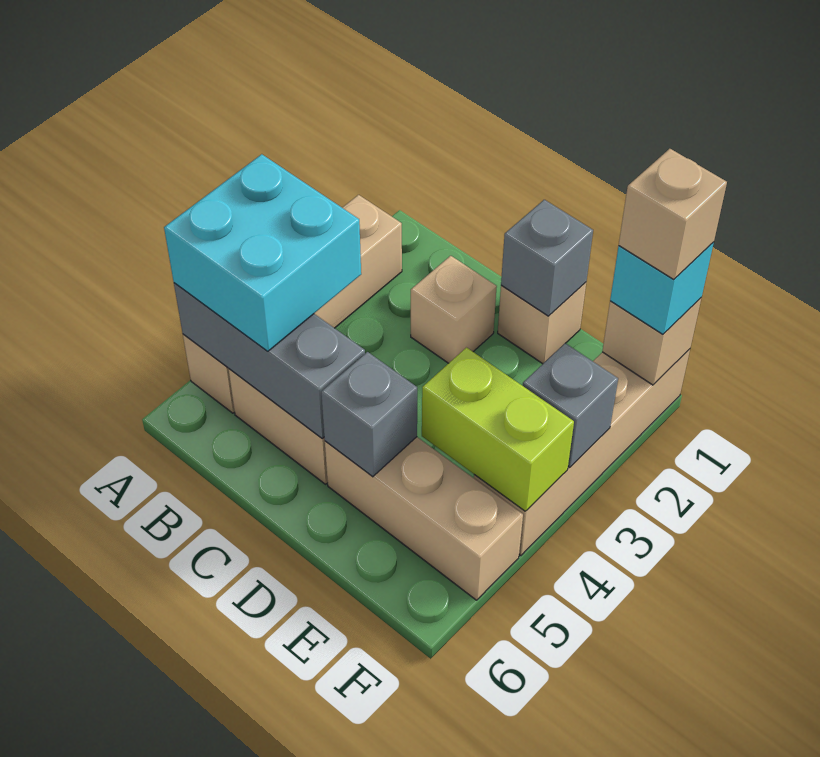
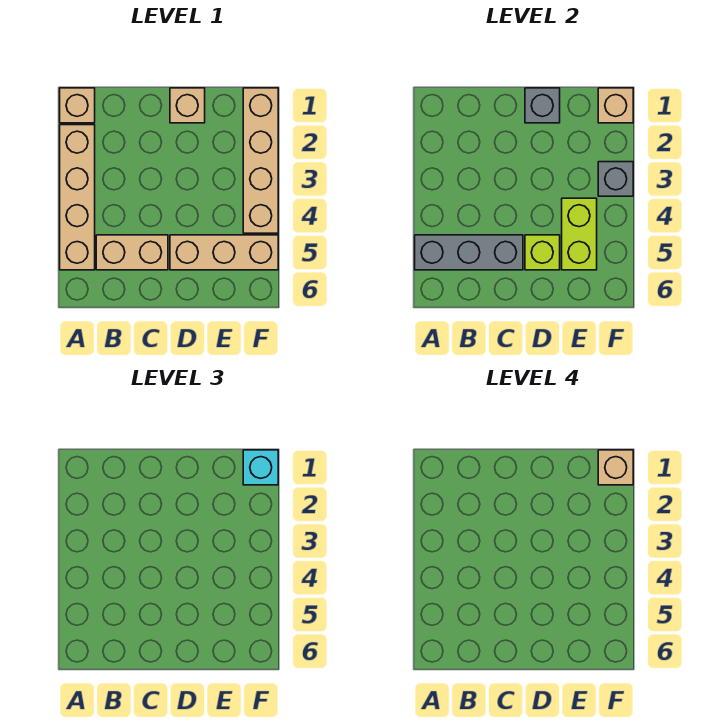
cyan brick A4:B5 level 3 -> none
tan brick C2 level 1 -> tan brick A1 level 1
grey brick D5 level 2 -> lime brick D5 level 2
lime brick E4:F4 level 2 -> lime brick E4:E5 level 2

